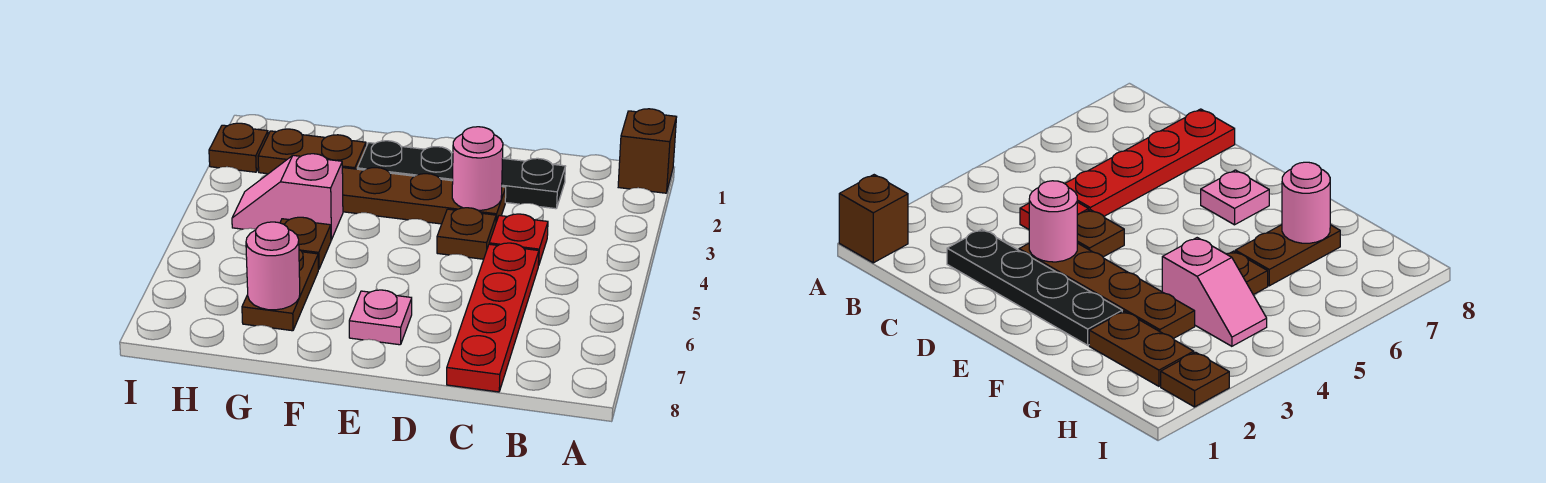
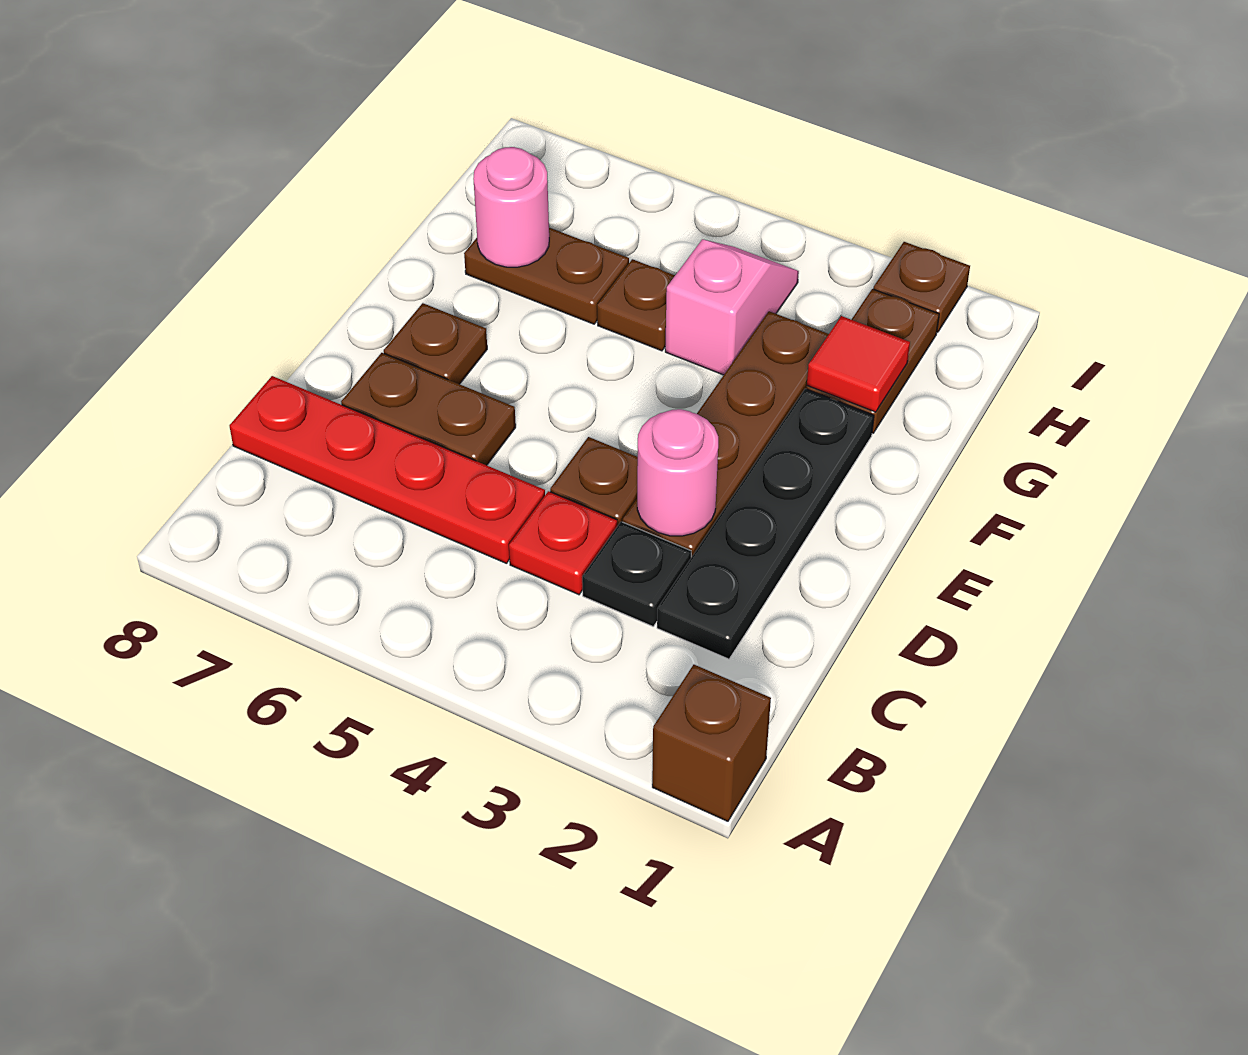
none -> black plate C3 level 1
none -> brown plate D6:D7 level 1
pink plate E7 level 1 -> brown plate E7 level 1
none -> red tile G2 level 2

